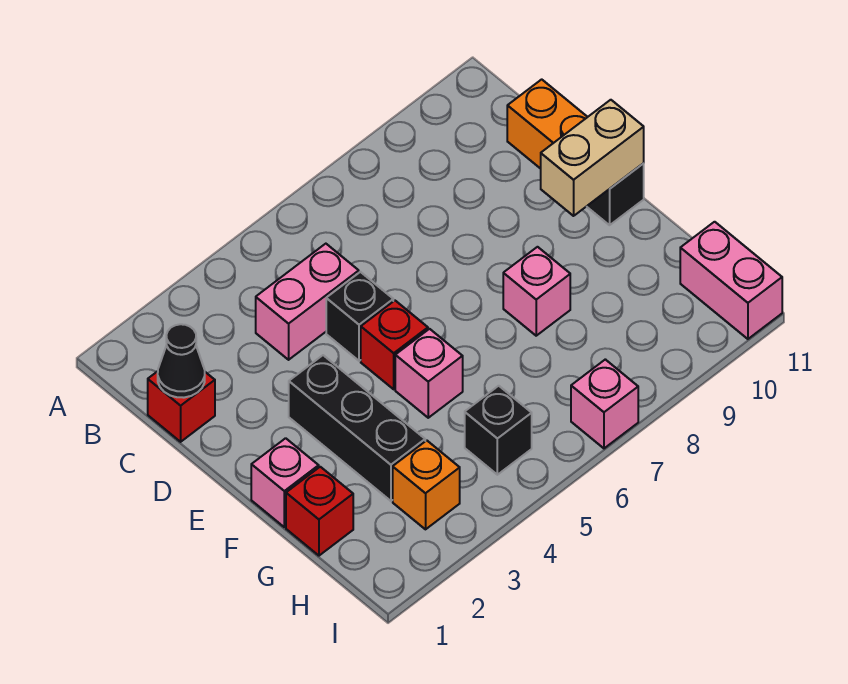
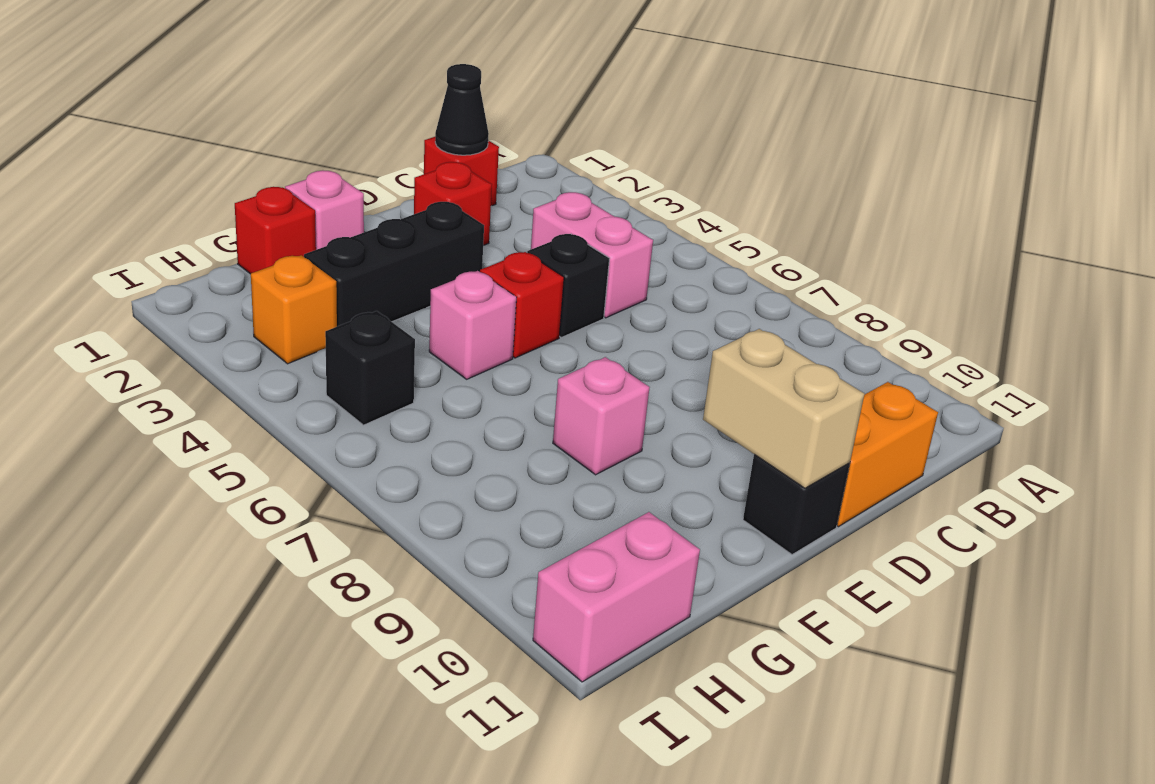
none -> red brick D2 level 1
pink brick I7 level 1 -> none

